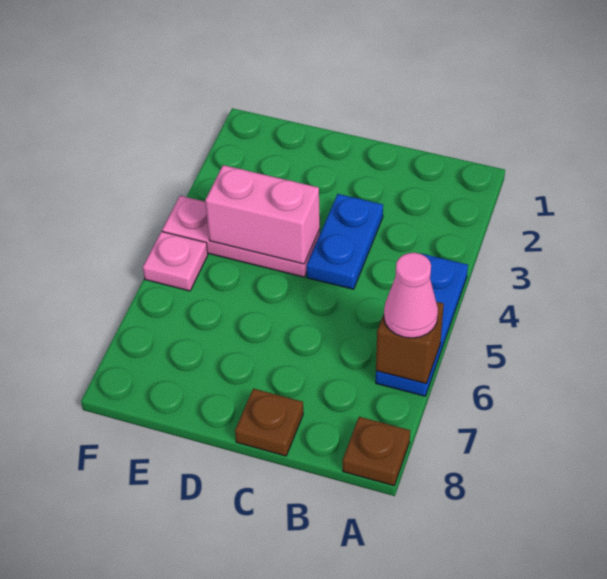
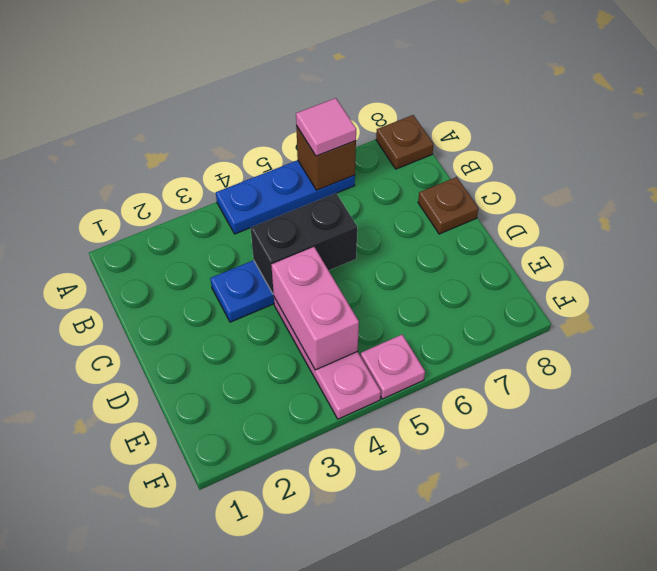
pink cone A6 level 3 -> pink tile A6 level 3
none -> black brick C4:C5 level 2

